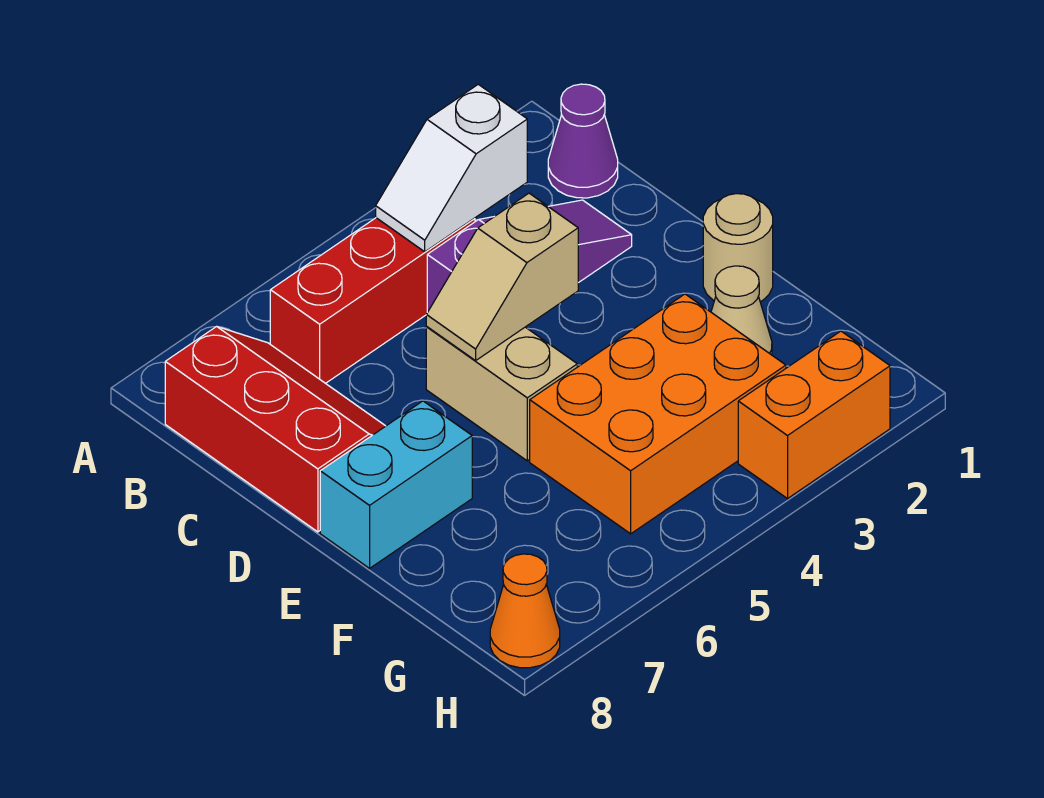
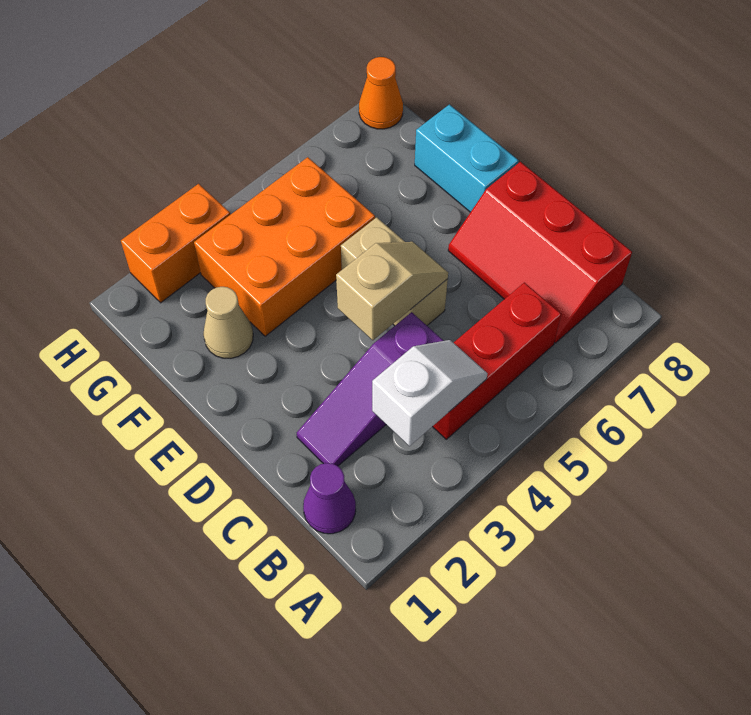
tan round brick E1 level 1 -> none
cyan brick E7:E8 level 1 -> cyan brick E8:F8 level 1

